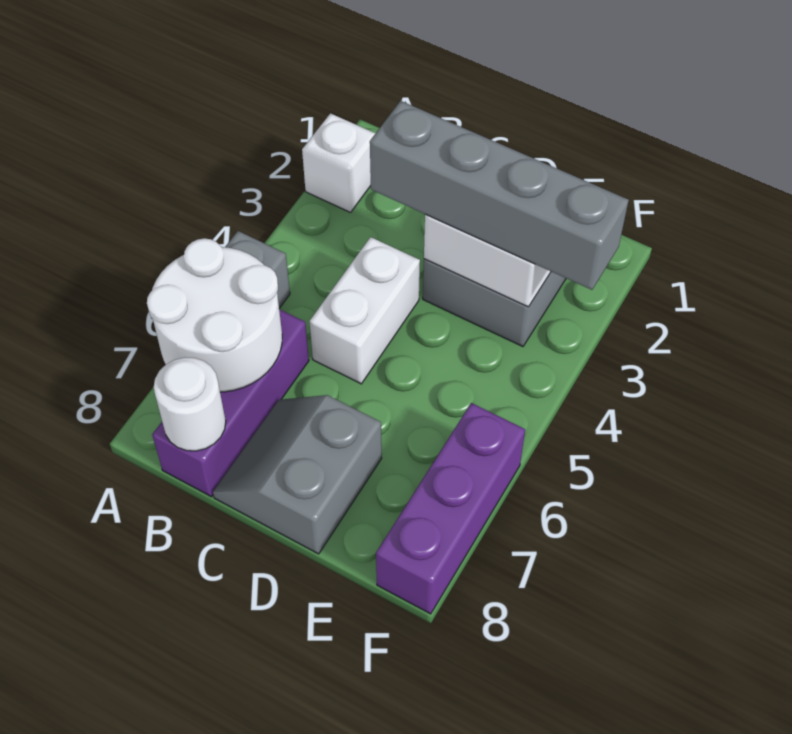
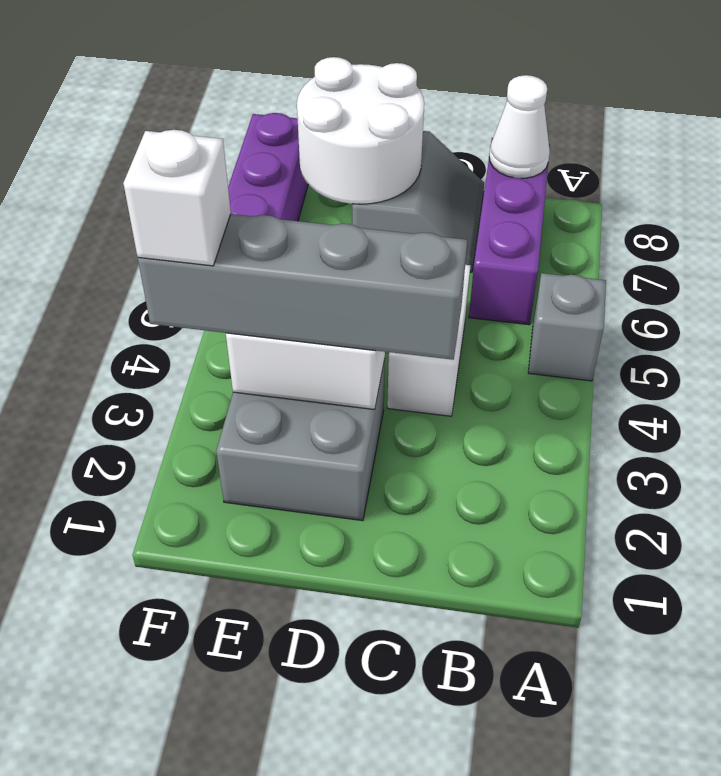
white brick A2 level 1 -> white brick F3 level 4
white round brick A6:B7 level 2 -> white round brick D7:E8 level 2
white round brick B8 level 2 -> white cone B8 level 2

